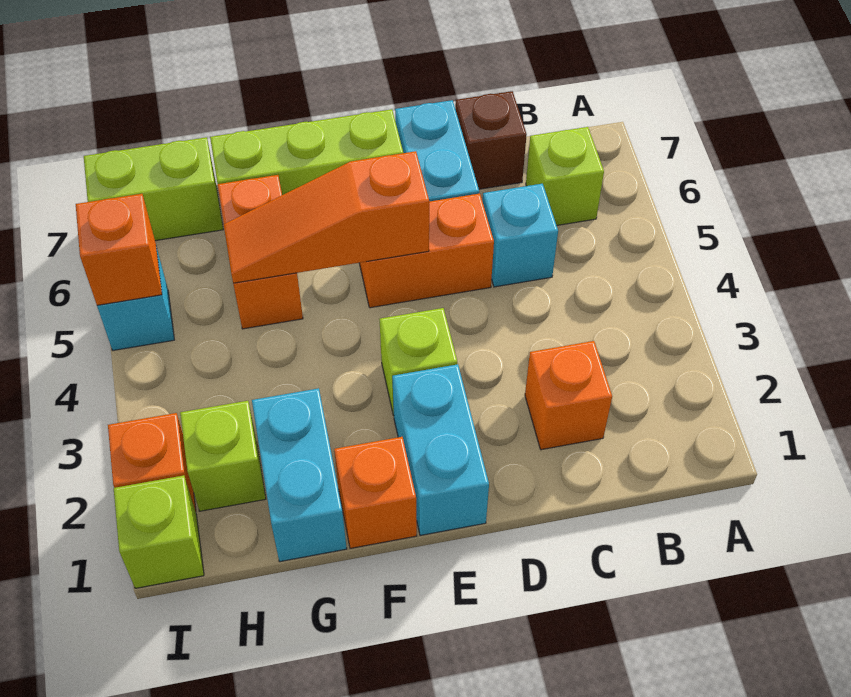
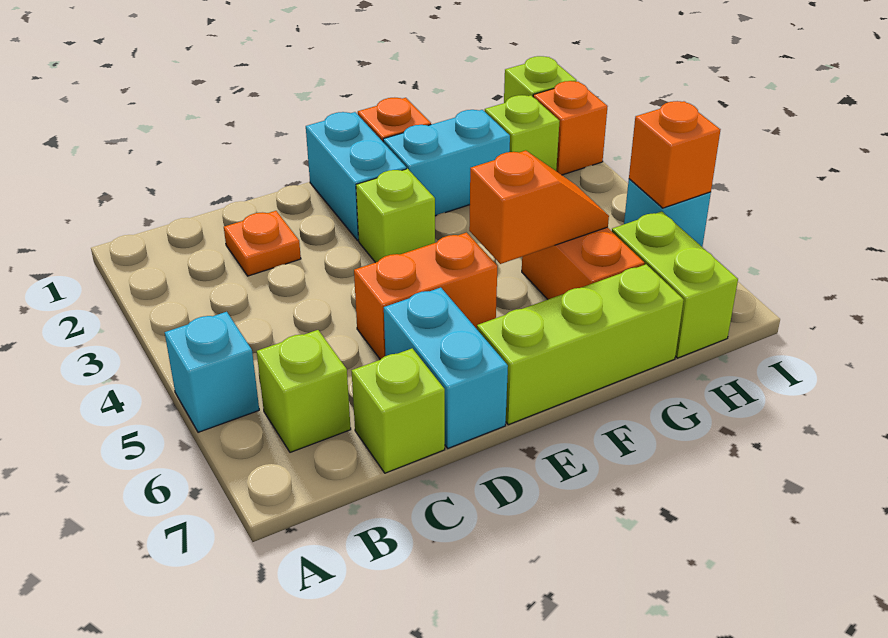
orange brick C2 level 1 -> orange plate C2 level 1
cyan brick C5 level 1 -> cyan brick A5 level 1
brown brick C7 level 1 -> lime brick C7 level 1
orange slope E5:G5 level 2 top E -> orange slope F5:G5 level 2 top F
cyan brick G1:G2 level 1 -> cyan brick F2:G2 level 1
lime brick H7:I7 level 1 -> lime brick H6:H7 level 1

